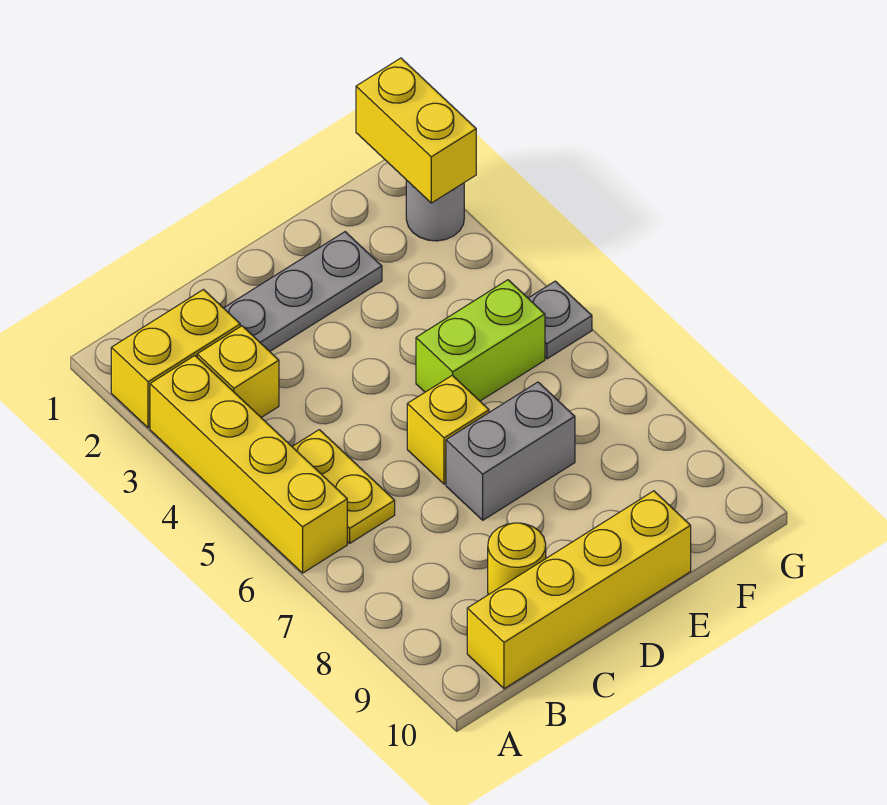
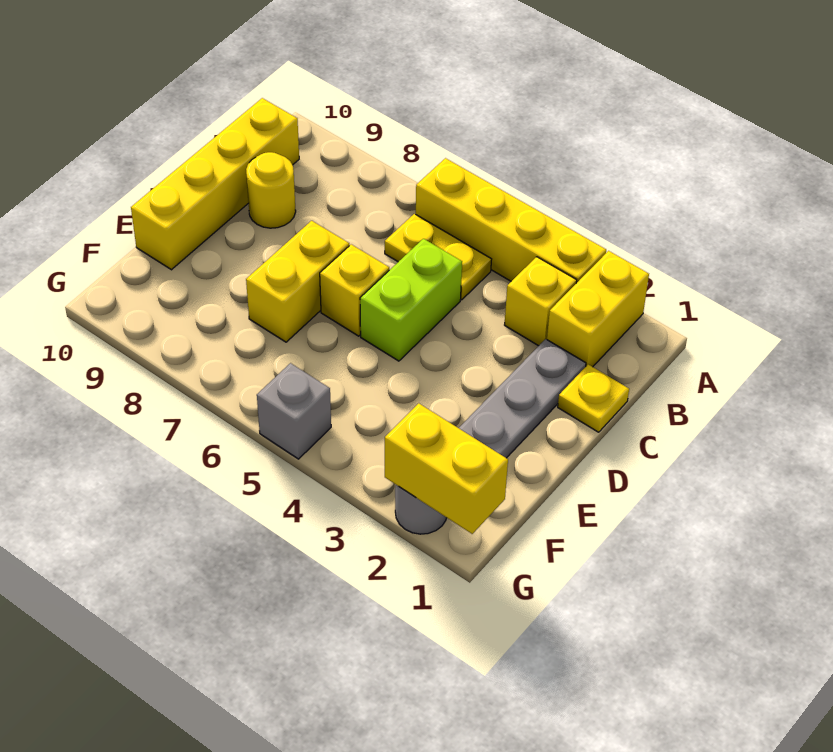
none -> yellow plate C1 level 1
grey brick D7:E7 level 1 -> yellow brick D7:E7 level 1
lime brick E5:F5 level 1 -> lime brick C5:D5 level 1
grey plate G5 level 1 -> grey brick G5 level 1

